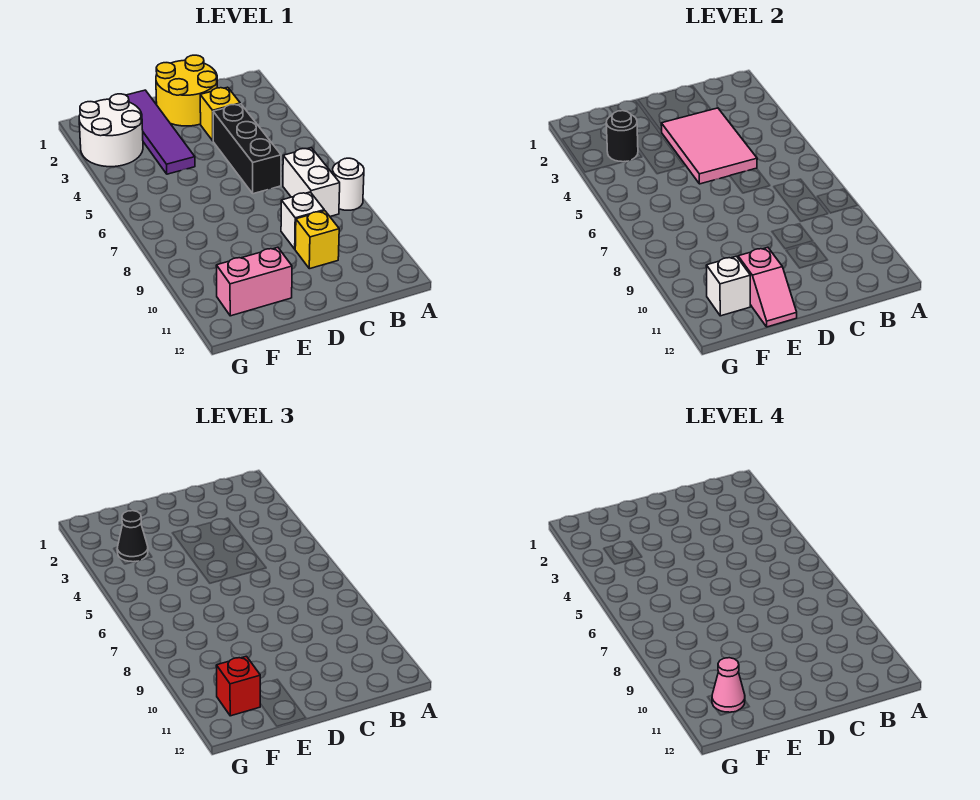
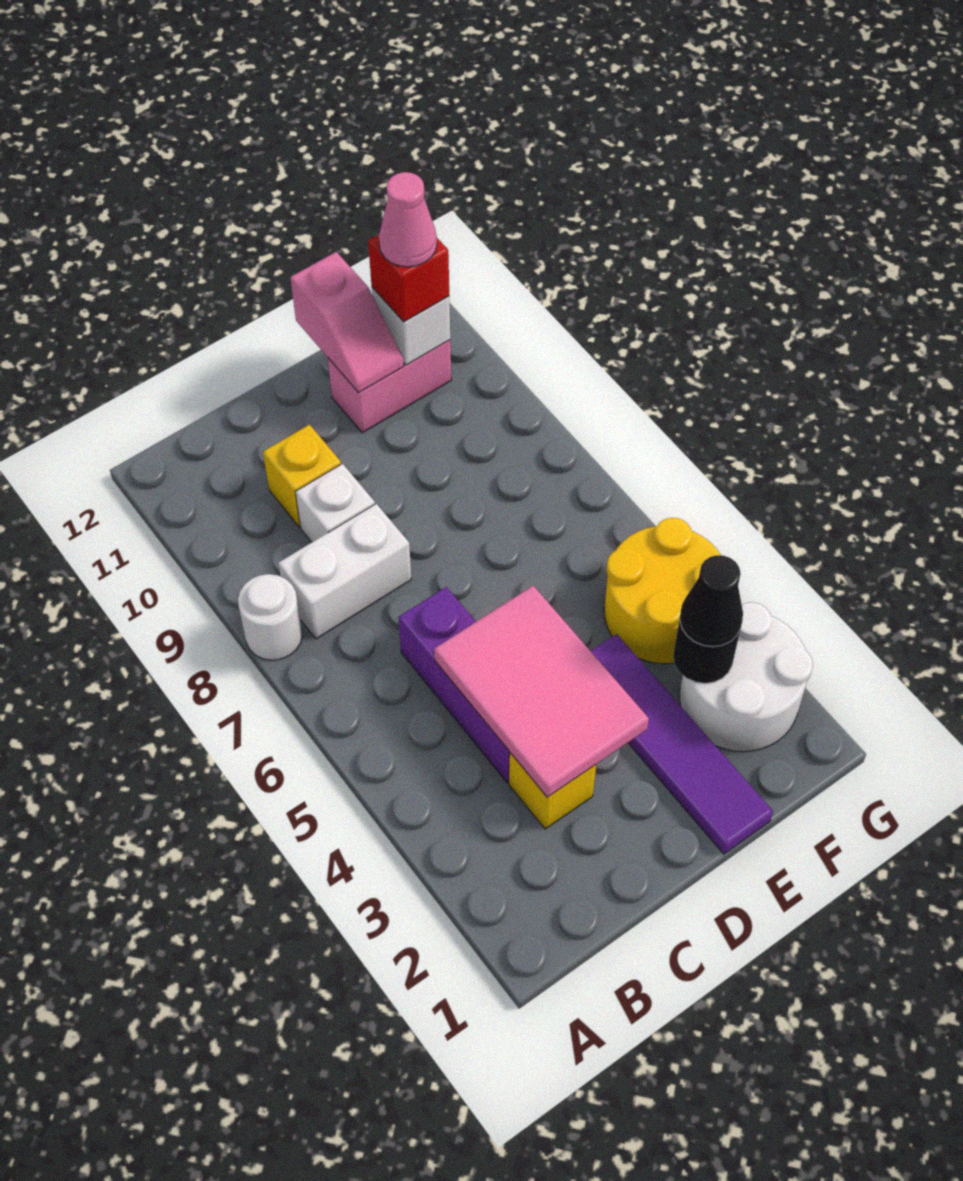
white brick B7:B8 level 1 -> white brick B8:C8 level 1
yellow round brick C1:D2 level 1 -> yellow round brick F4:G5 level 1
black brick C4:C6 level 1 -> purple brick C4:C6 level 1
pink slope E11:E12 level 2 top 11 -> pink slope E11:E12 level 2 top 12

